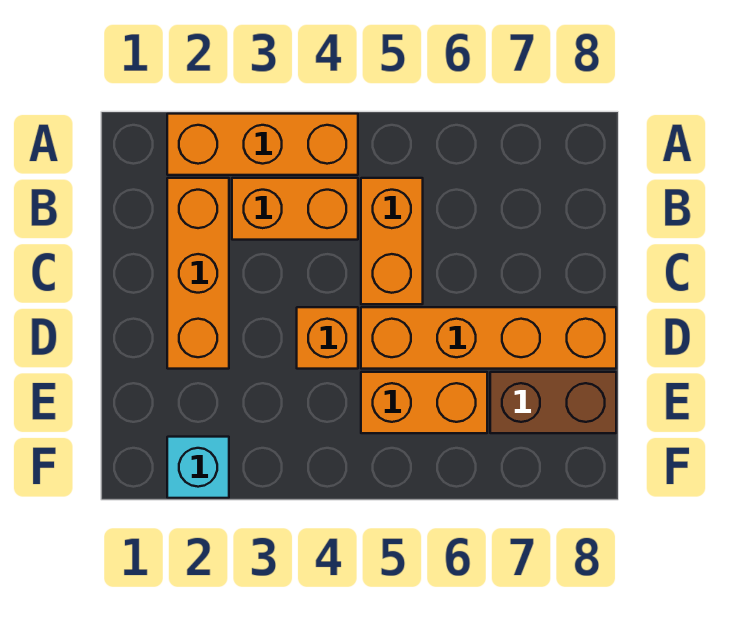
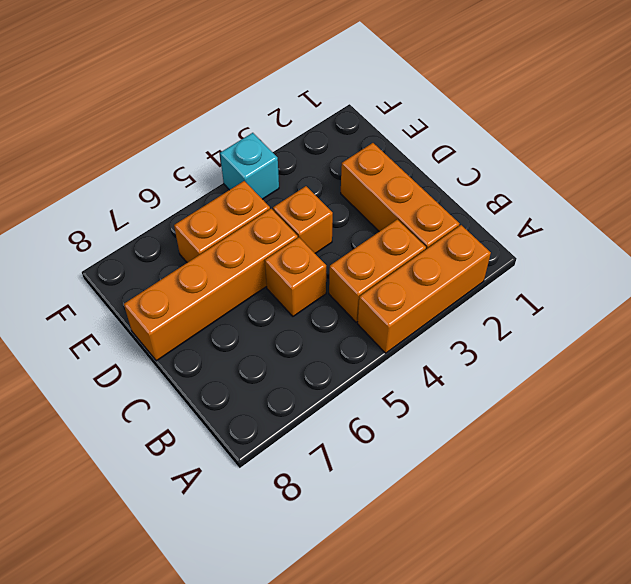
orange brick B5:C5 level 1 -> orange brick C5 level 1
brown brick E7:E8 level 1 -> none
cyan brick F2 level 1 -> cyan brick F4 level 1

